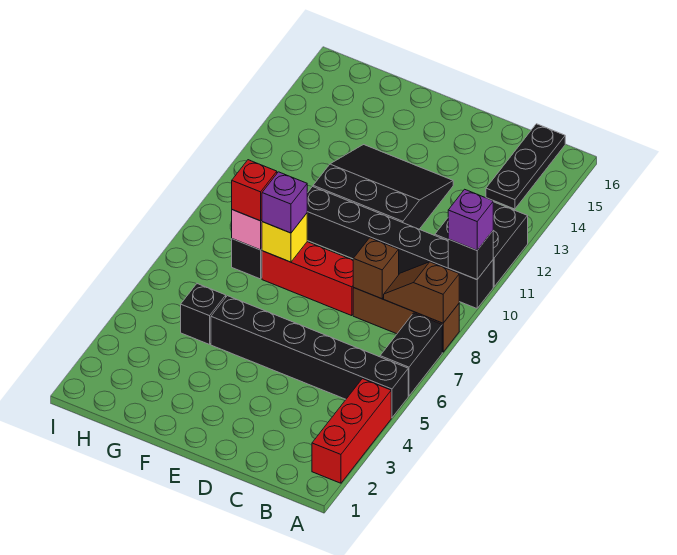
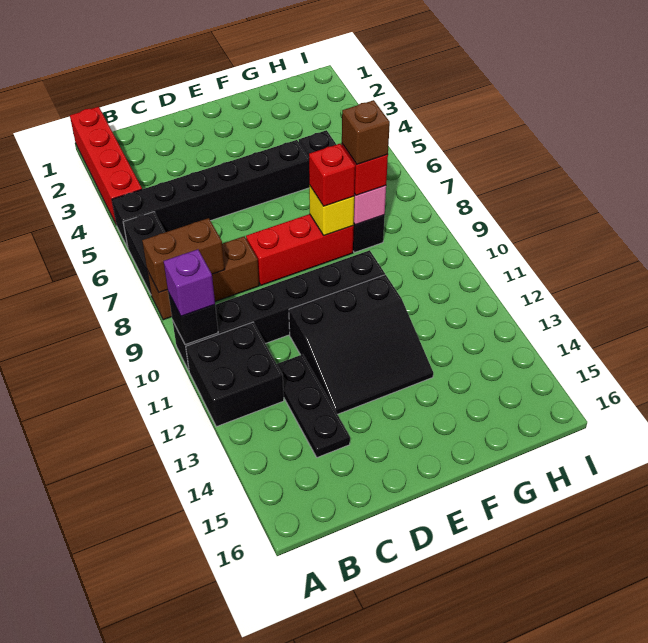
red brick A2:A4 level 1 -> red brick A1:A4 level 1
brown slope A8:B8 level 2 top A -> brown brick A8:B8 level 2
black plate B14:B16 level 1 -> black plate C12:C14 level 1
brown brick C8 level 2 -> brown brick G8 level 4
purple brick F8 level 3 -> red brick F8 level 3

